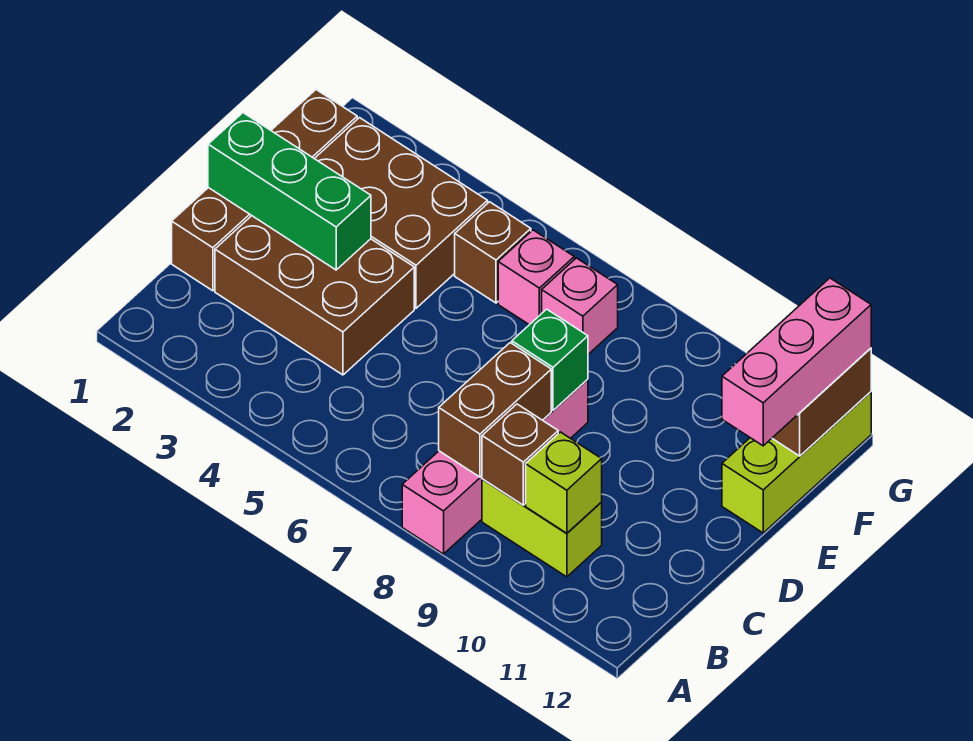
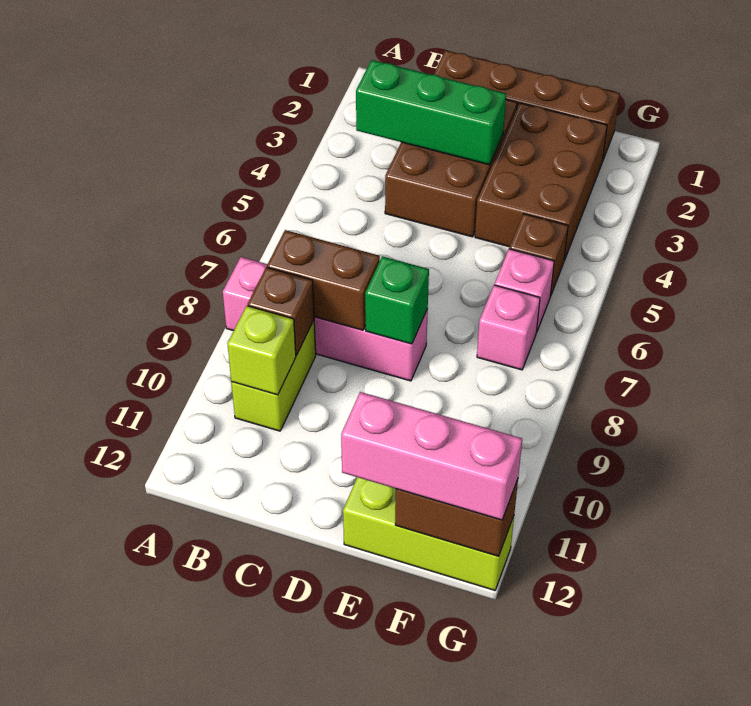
green brick D1:D3 level 2 -> green brick B3:D3 level 2

